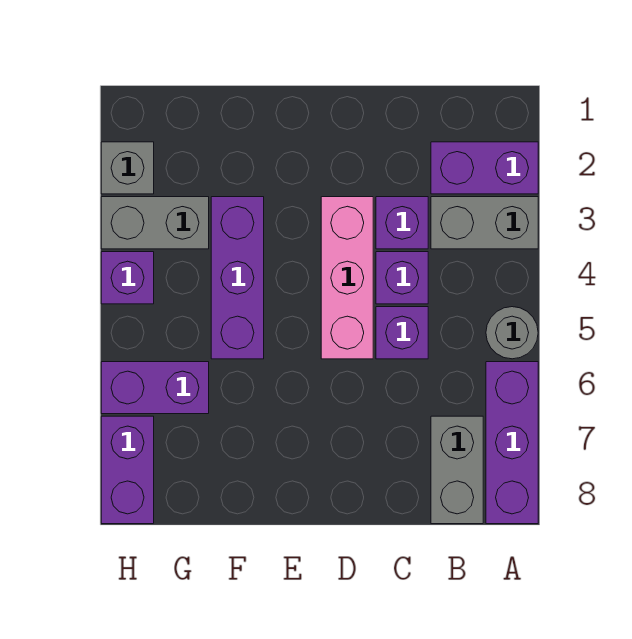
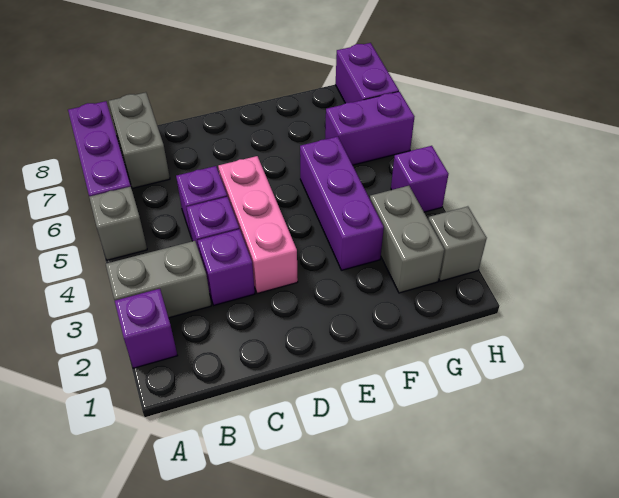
purple brick A2:B2 level 1 -> purple brick A2 level 1
grey round brick A5 level 1 -> grey brick A5 level 1
grey brick G3:H3 level 1 -> grey brick G2:G3 level 1

